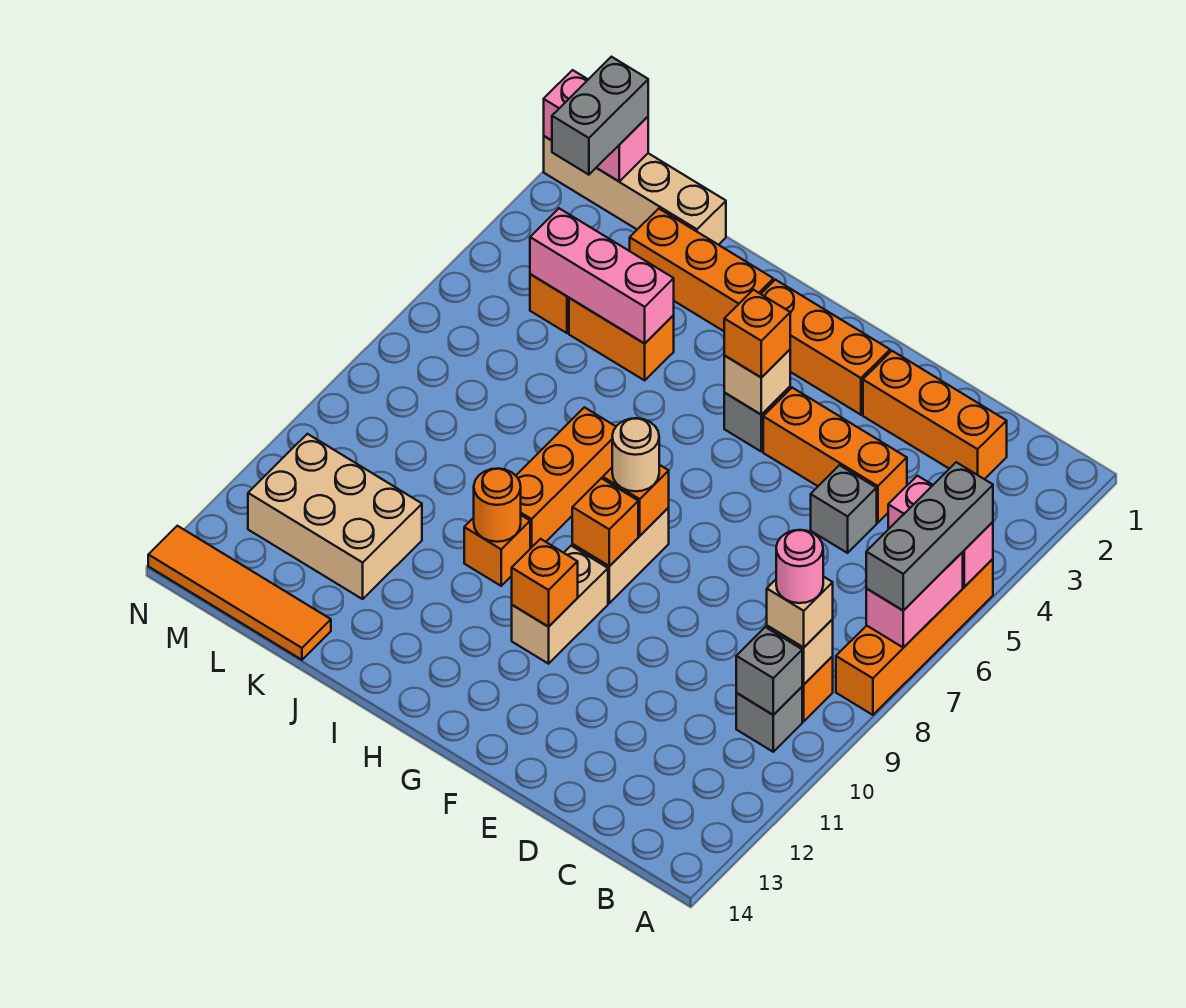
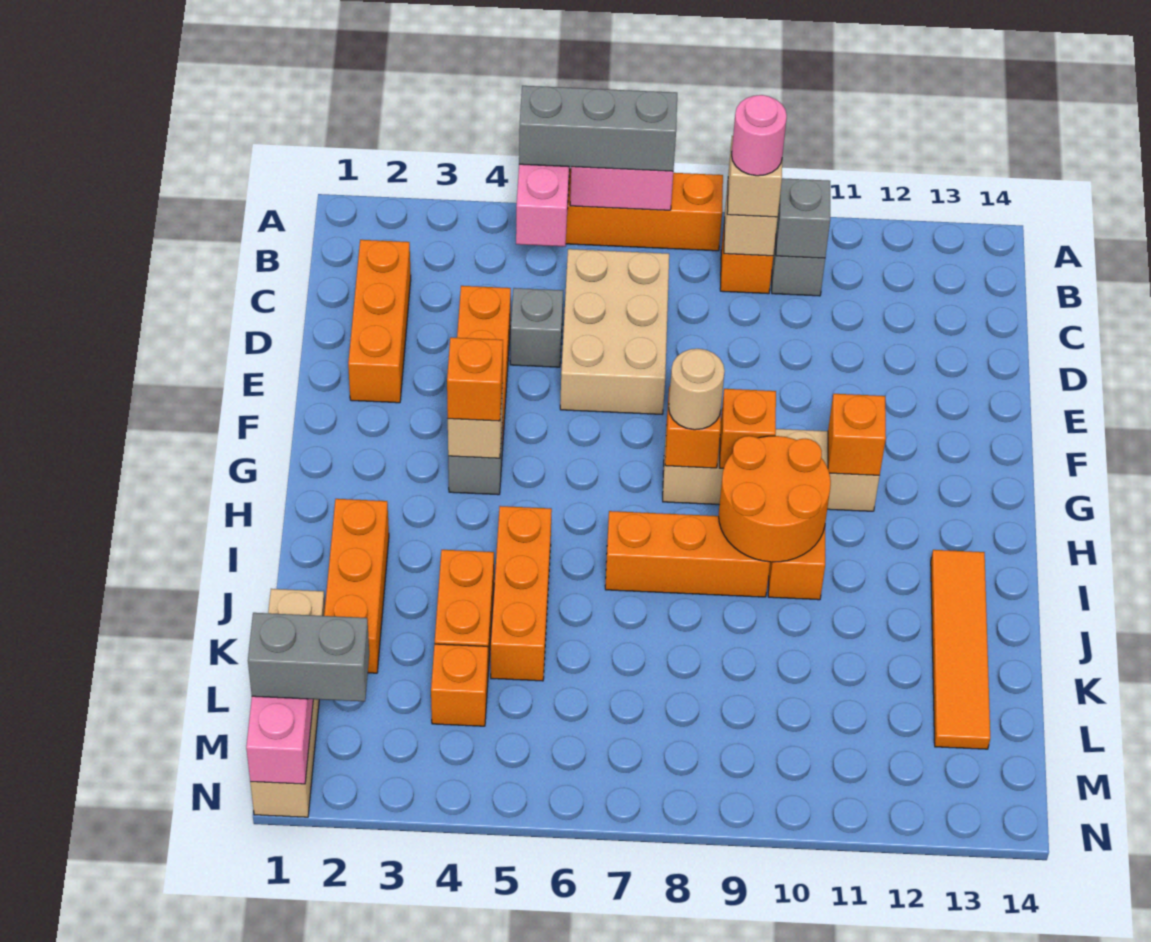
orange brick F2:H2 level 1 -> orange brick I5:K5 level 1
orange round brick I10 level 2 -> orange round brick H9:I10 level 2
pink brick J4:L4 level 2 -> none
tan brick K11:M12 level 1 -> tan brick C6:E7 level 1
orange tile K14:N14 level 1 -> orange tile I13:L13 level 1

